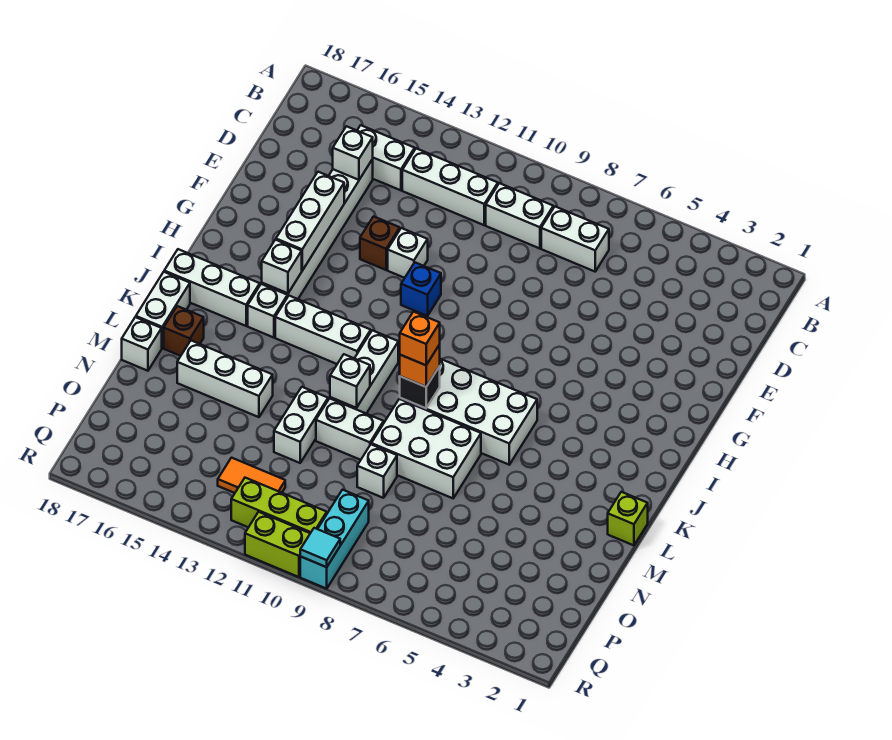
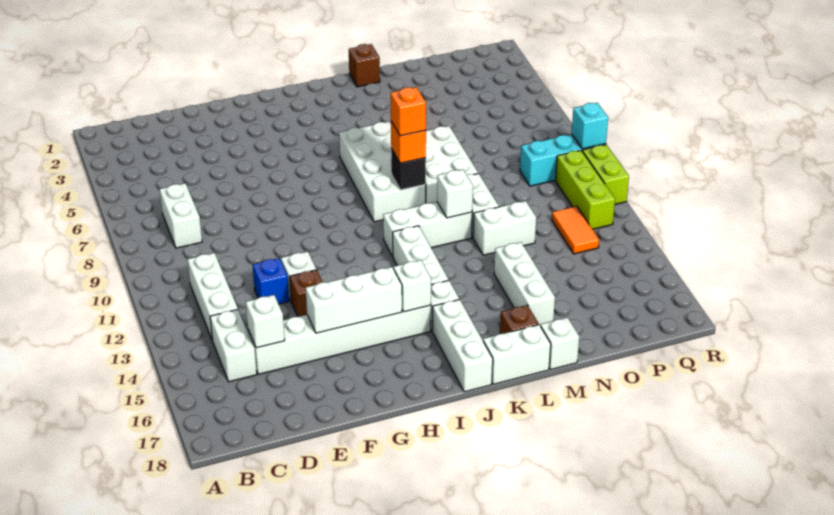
white brick C9:C10 level 1 -> none
blue brick G11 level 1 -> blue brick E12 level 1
lime brick L1 level 1 -> brown brick L1 level 1
white brick N9 level 1 -> none
cyan tile R9 level 2 -> cyan brick R9 level 2

